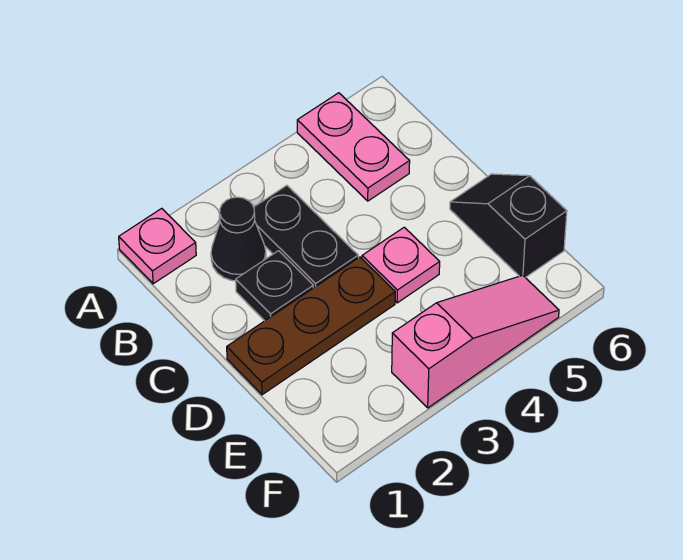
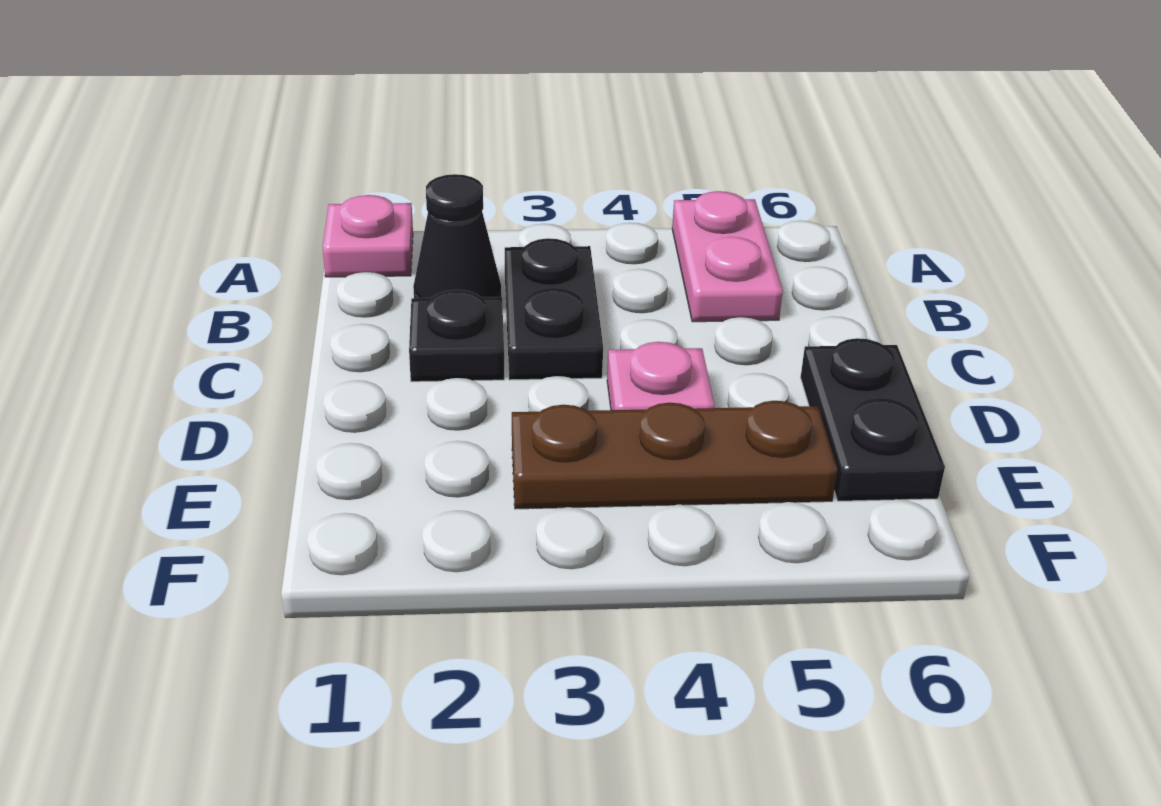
brown plate D1:D3 level 1 -> brown plate E3:E5 level 1
black slope D6:E6 level 1 top E -> black plate D6:E6 level 1
pink slope F3:F5 level 1 top 3 -> none

